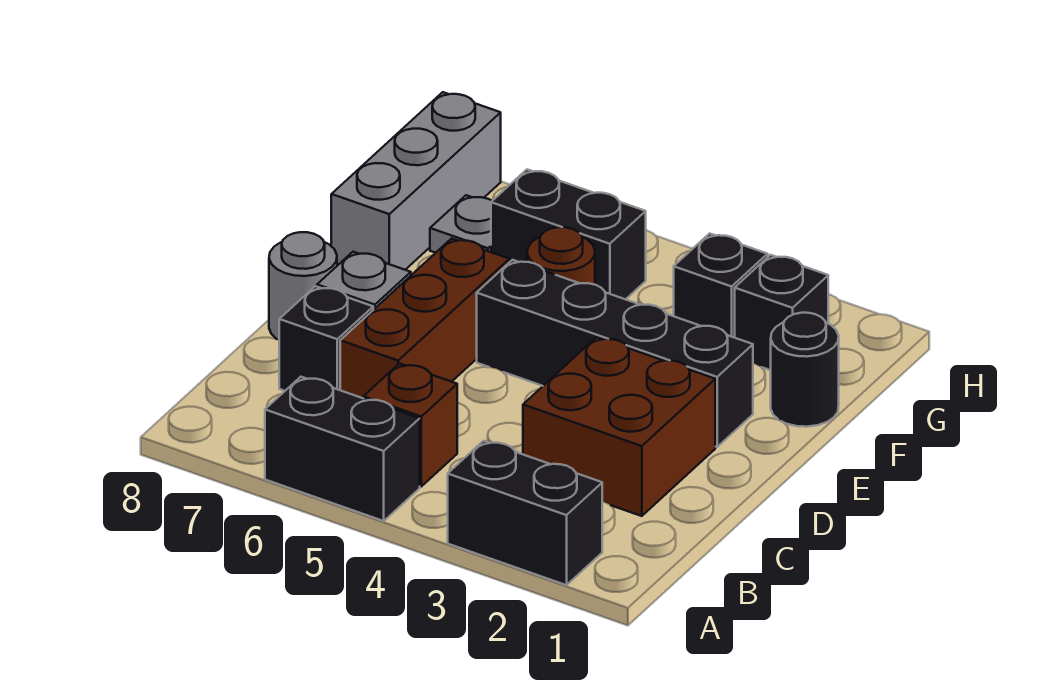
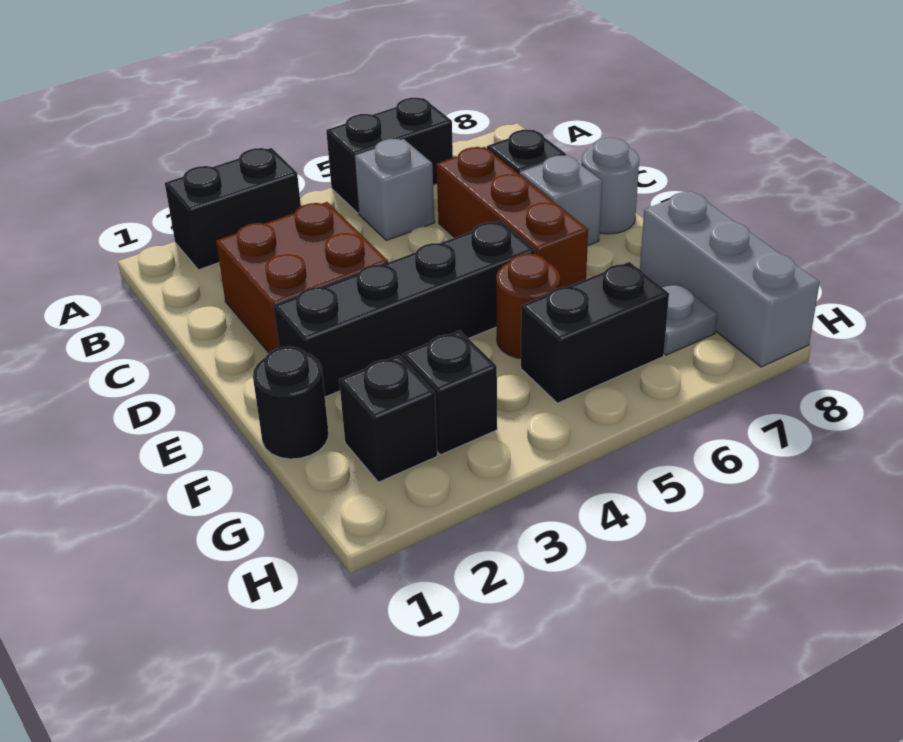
brown brick B5 level 1 -> grey brick B5 level 1

